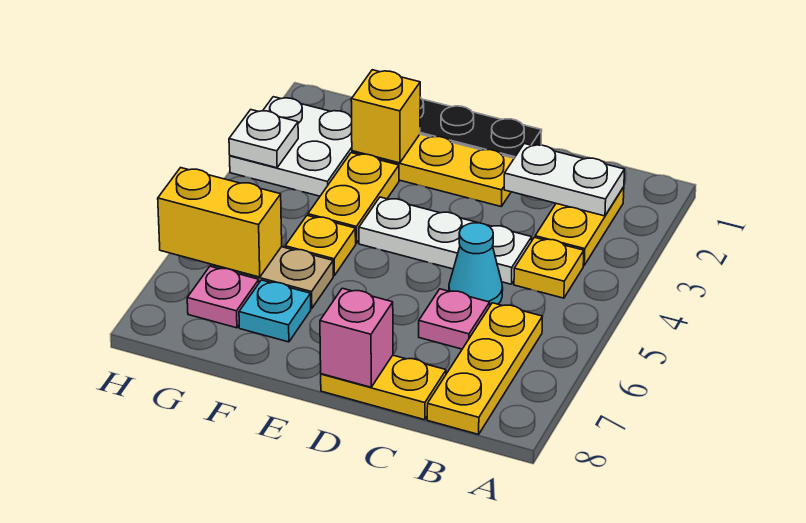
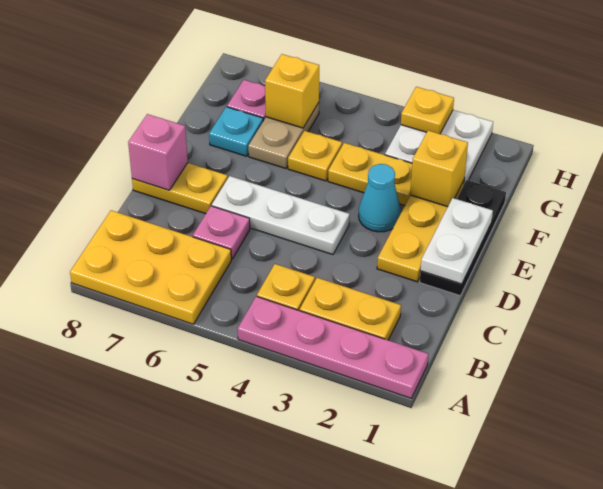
none -> pink plate A1:A4 level 1
white plate B2:C2 level 2 -> white plate D1:E1 level 2
yellow plate B6:B8 level 1 -> yellow plate A6:B8 level 1
white plate C4:E4 level 1 -> white plate D4:D6 level 1
cyan cone C5 level 1 -> cyan cone E3 level 1
yellow plate C8:D8 level 1 -> yellow plate D7:D8 level 1
yellow brick G6:H6 level 2 -> yellow brick G6 level 2
white plate H3 level 2 -> yellow plate H3 level 2

